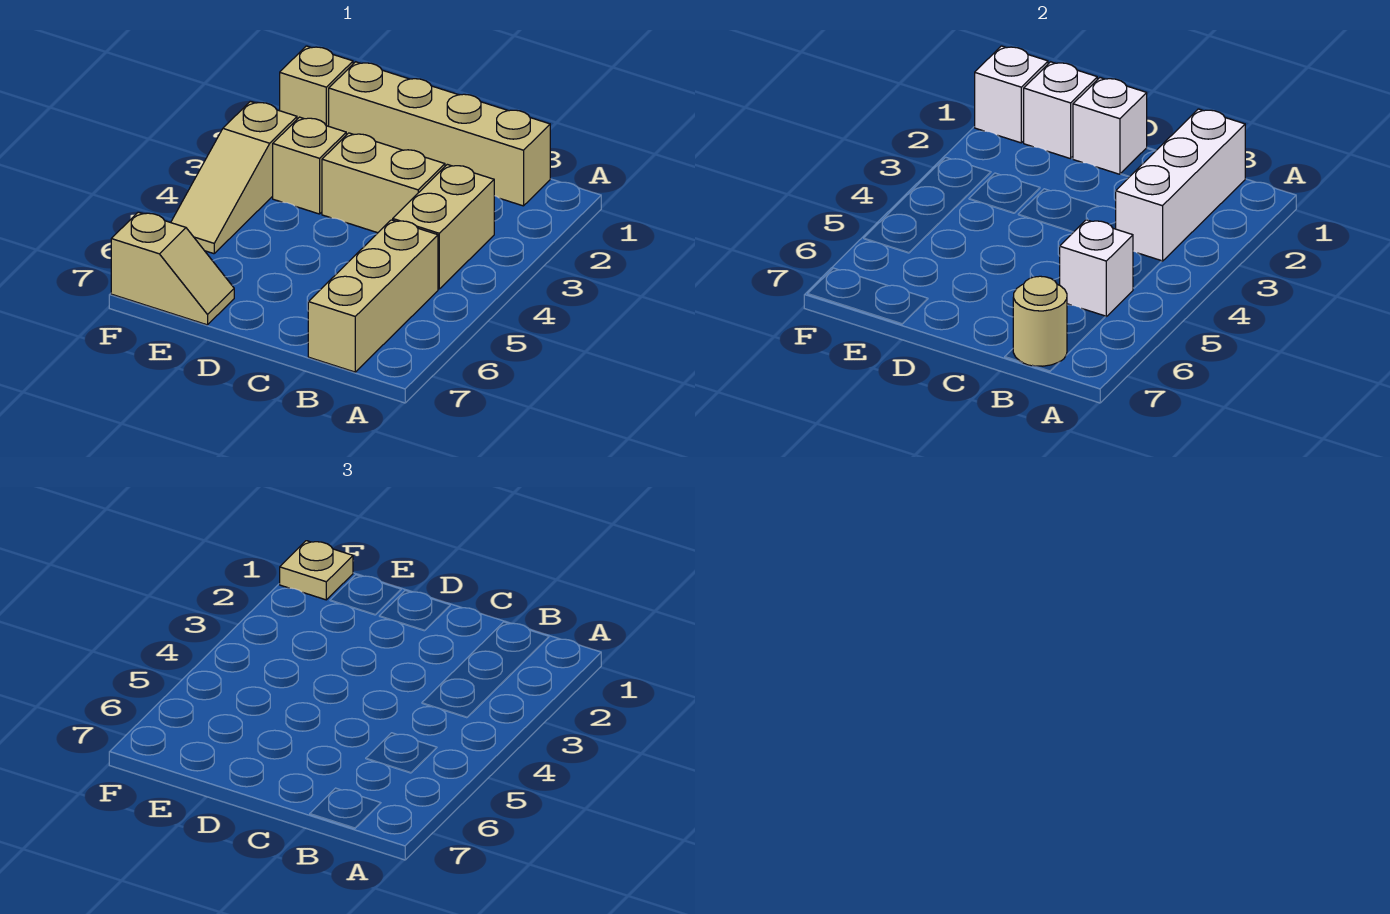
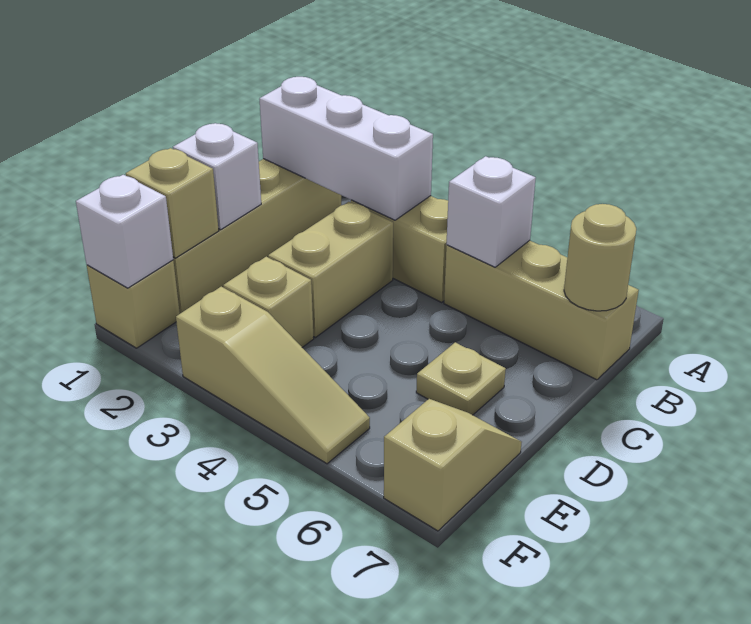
white brick E1 level 2 -> tan brick E1 level 2
tan plate F1 level 3 -> tan plate D6 level 1

